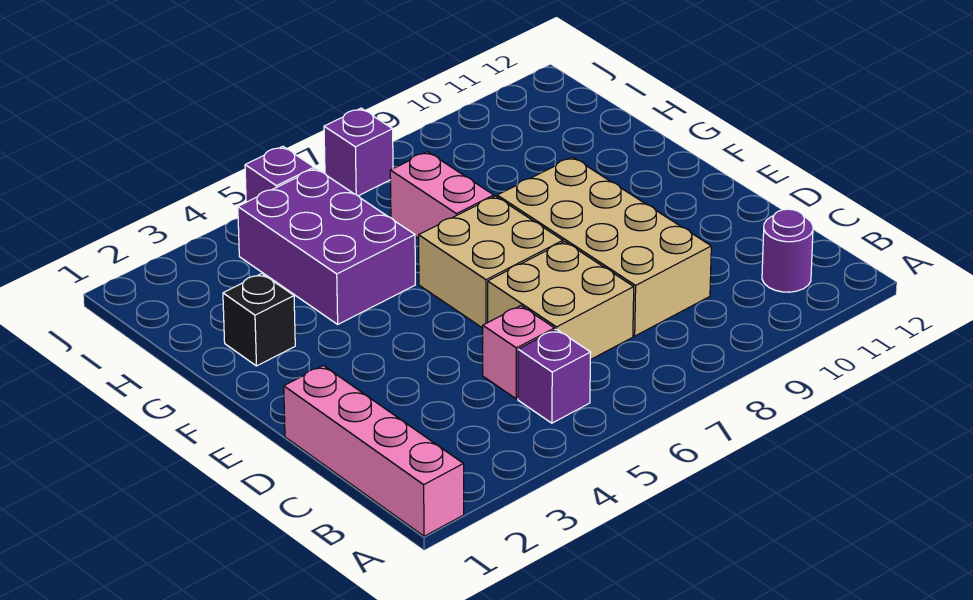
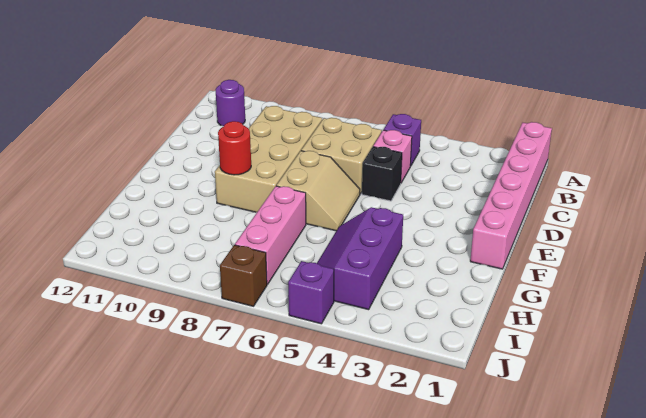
pink brick A1:D1 level 1 -> pink brick A1:F1 level 1
tan brick E6:F7 level 1 -> tan slope E6:F7 level 1 top 7
none -> red round brick F9 level 2
black brick G2 level 1 -> black brick D5 level 1
purple brick G4:I5 level 1 -> purple slope G4:I5 level 1 top 4
pink brick G7:H7 level 1 -> pink brick G7:I7 level 1
purple brick J7 level 1 -> brown brick J7 level 1

